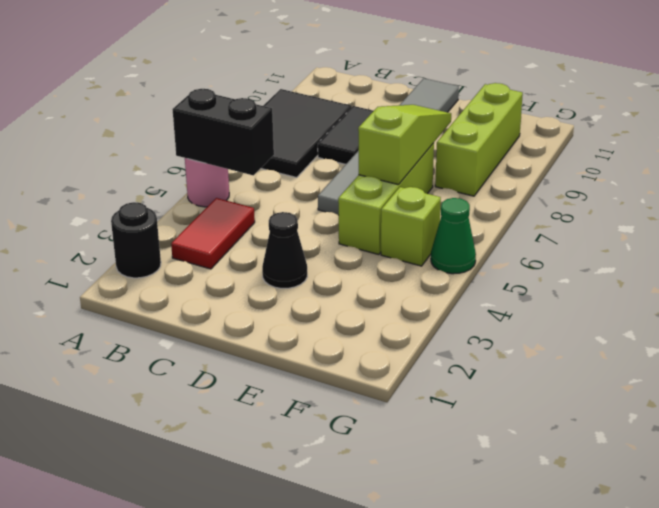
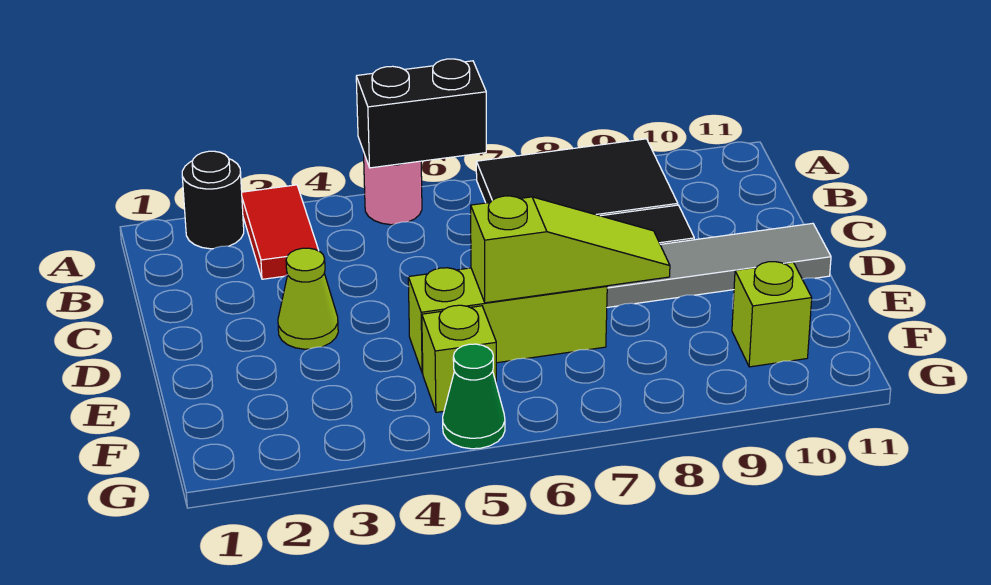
black brick A5:B5 level 2 -> black brick A5:A6 level 2
red tile B3:B4 level 1 -> red tile A3:B3 level 1
black cone D3 level 1 -> lime cone D3 level 1
lime brick F8:F10 level 1 -> lime brick F10 level 1

